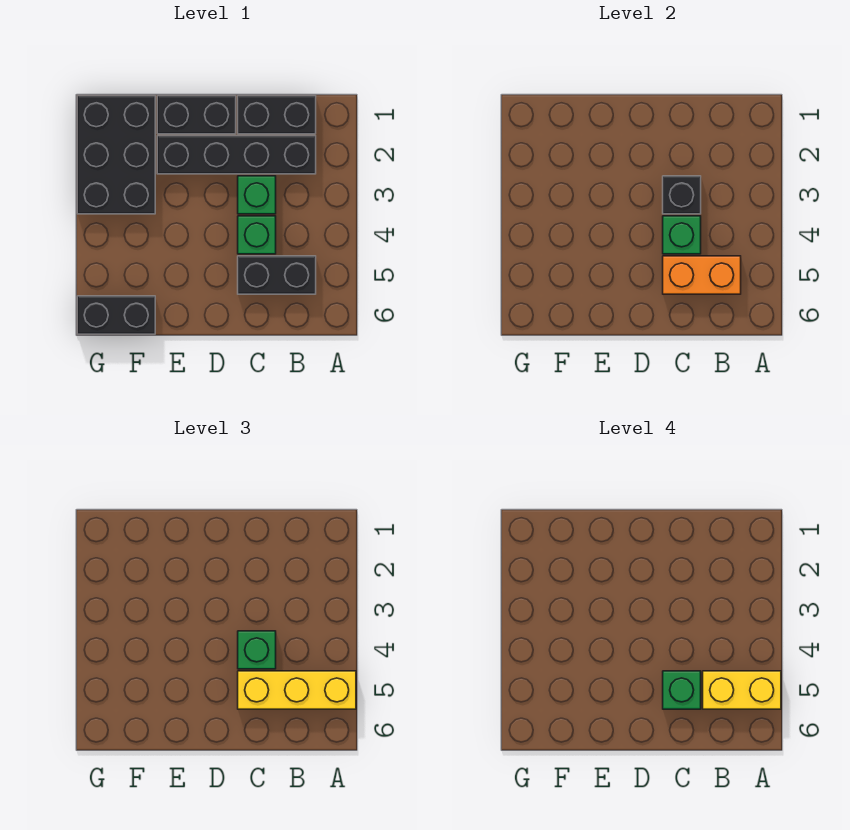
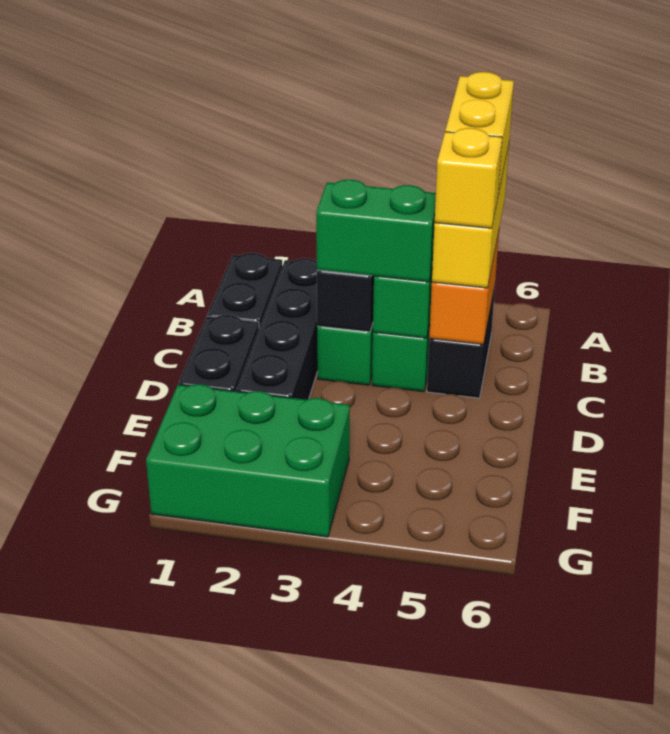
green brick C4 level 3 -> green brick C3:C4 level 3
green brick C5 level 4 -> yellow brick C5 level 4
black brick F1:G3 level 1 -> green brick F1:G3 level 1
black brick F6:G6 level 1 -> none

